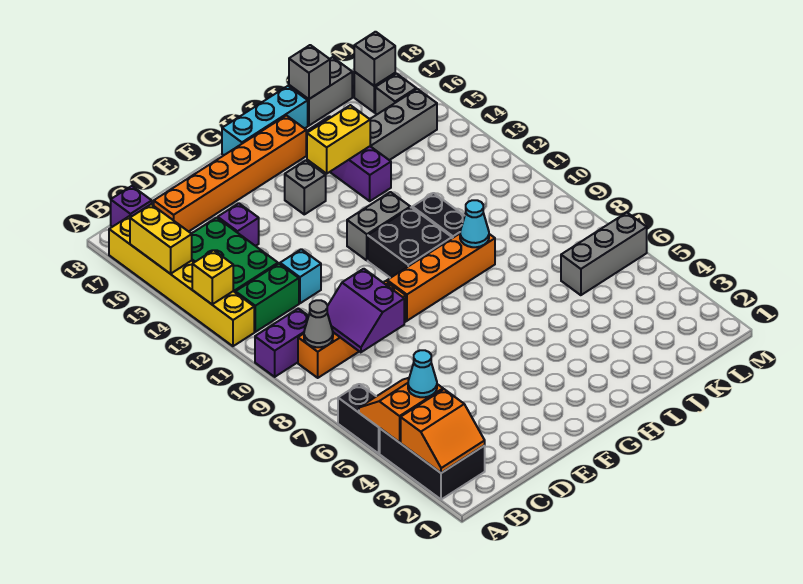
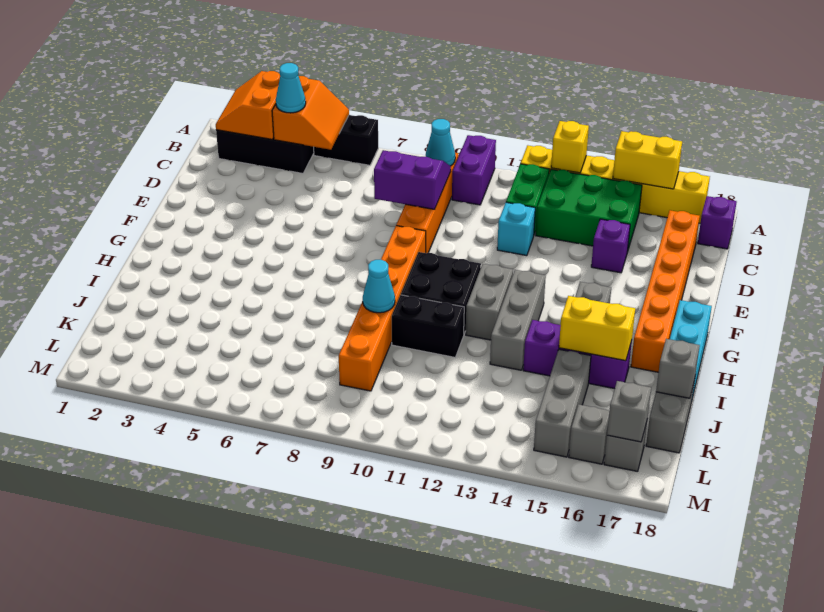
grey cone B9 level 2 -> cyan cone B9 level 2
orange brick F9:I9 level 1 -> orange brick F9:K9 level 1
yellow brick H15:I15 level 2 -> yellow brick I15:I16 level 2
grey brick K6:M6 level 1 -> grey brick G13:I13 level 1

